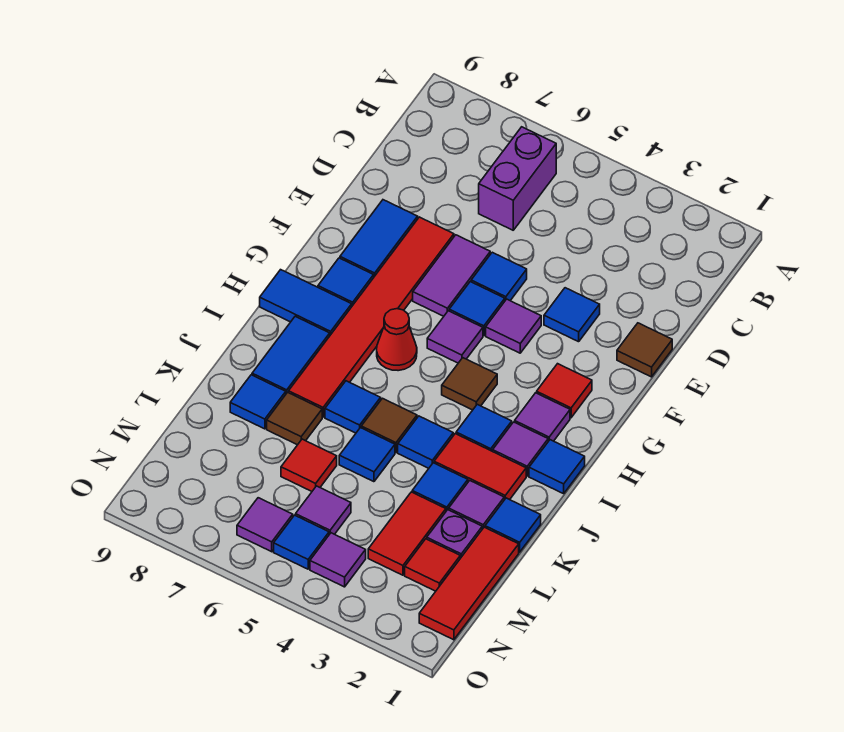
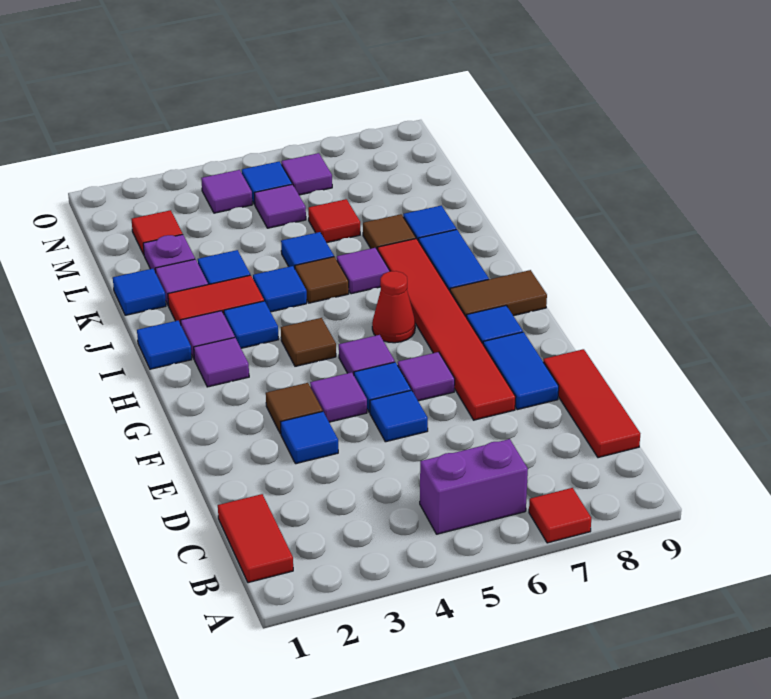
purple brick B6:C6 level 1 -> purple brick B5:B6 level 1
brown tile E1 level 1 -> brown tile F3 level 1
purple tile E6:F6 level 1 -> purple tile F6 level 1
red tile G2 level 1 -> red tile A7 level 1
blue tile H8:H9 level 1 -> brown tile H8:H9 level 1
blue tile J6 level 1 -> purple tile J6 level 1
red tile L1:N1 level 1 -> red tile C9:E9 level 1
red tile L3:M3 level 1 -> red tile B1:C1 level 1

